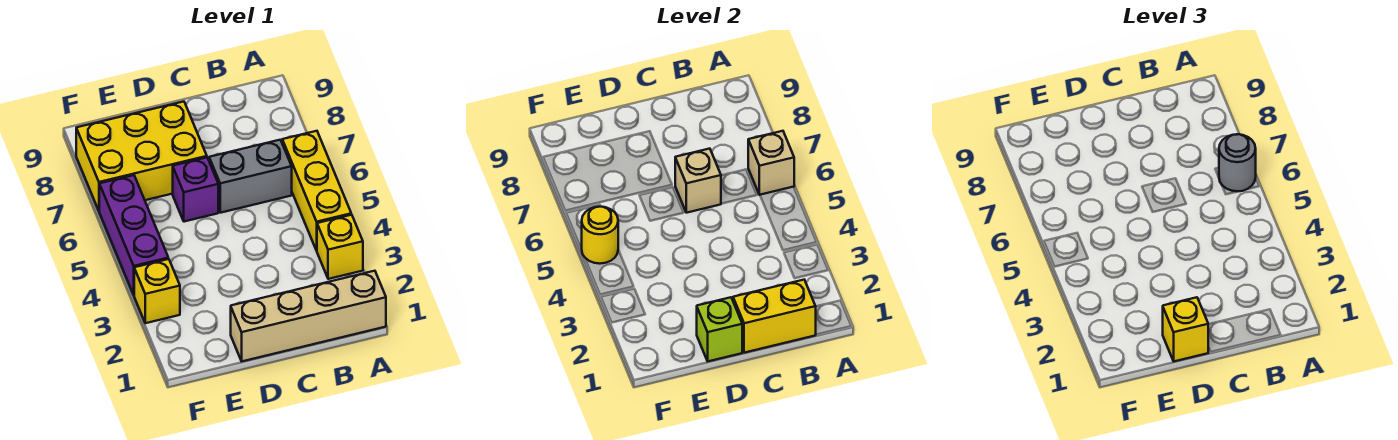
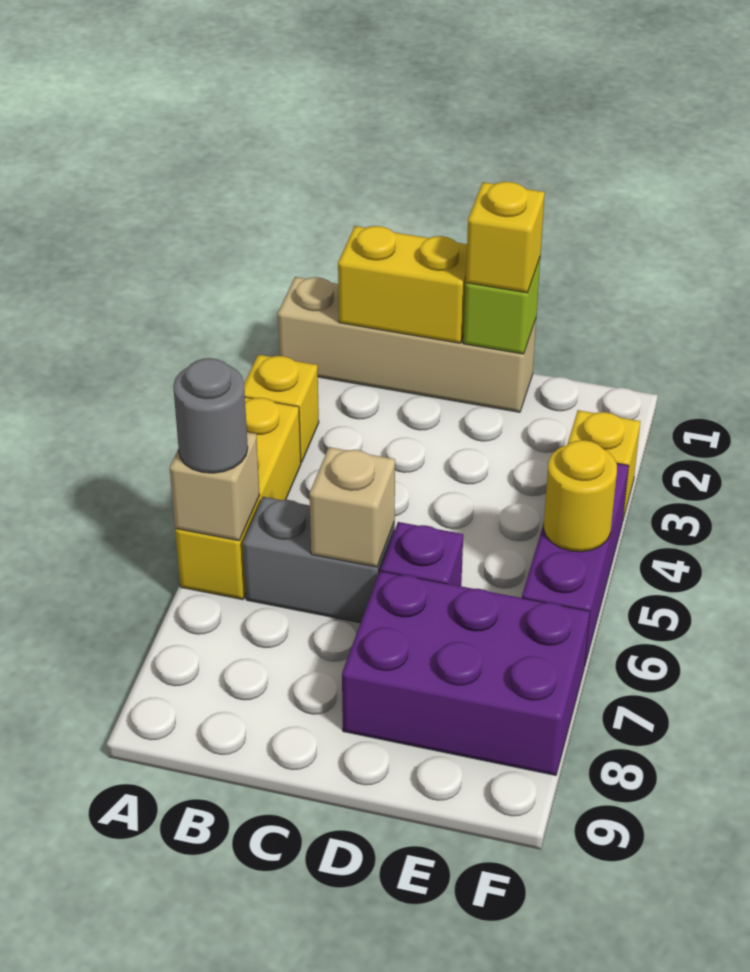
yellow brick D7:F8 level 1 -> purple brick D7:F8 level 1

